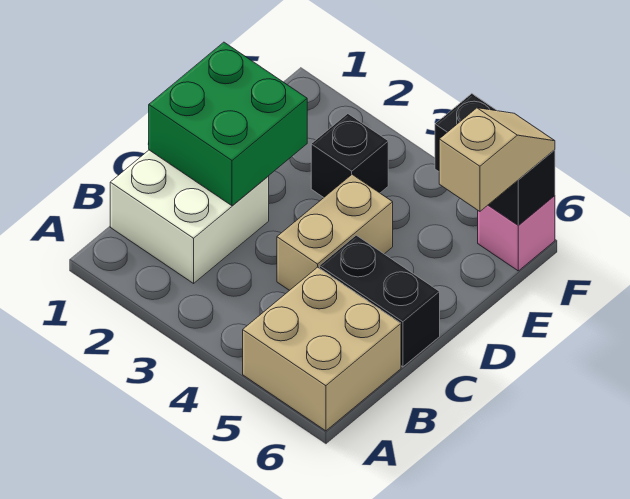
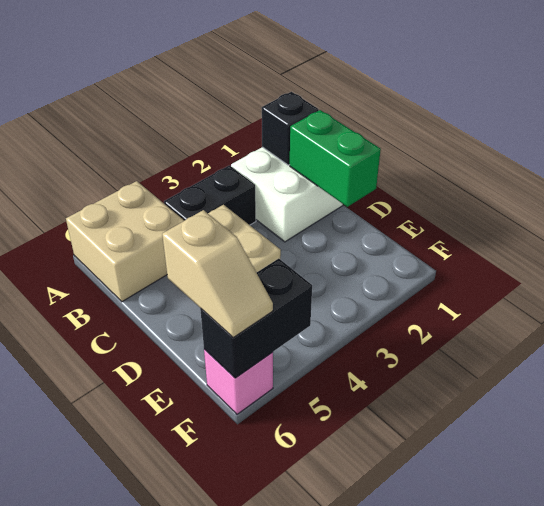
green brick C1:D2 level 2 -> green brick C1:D1 level 2
black brick C5:C6 level 1 -> black brick B3:B4 level 1
black brick E3 level 1 -> black brick B1 level 2

